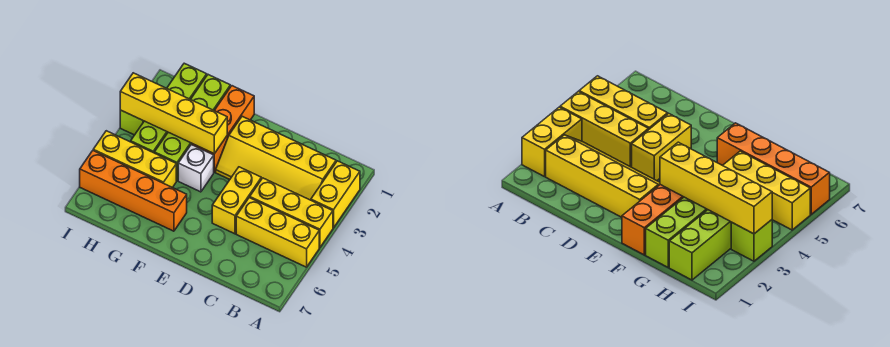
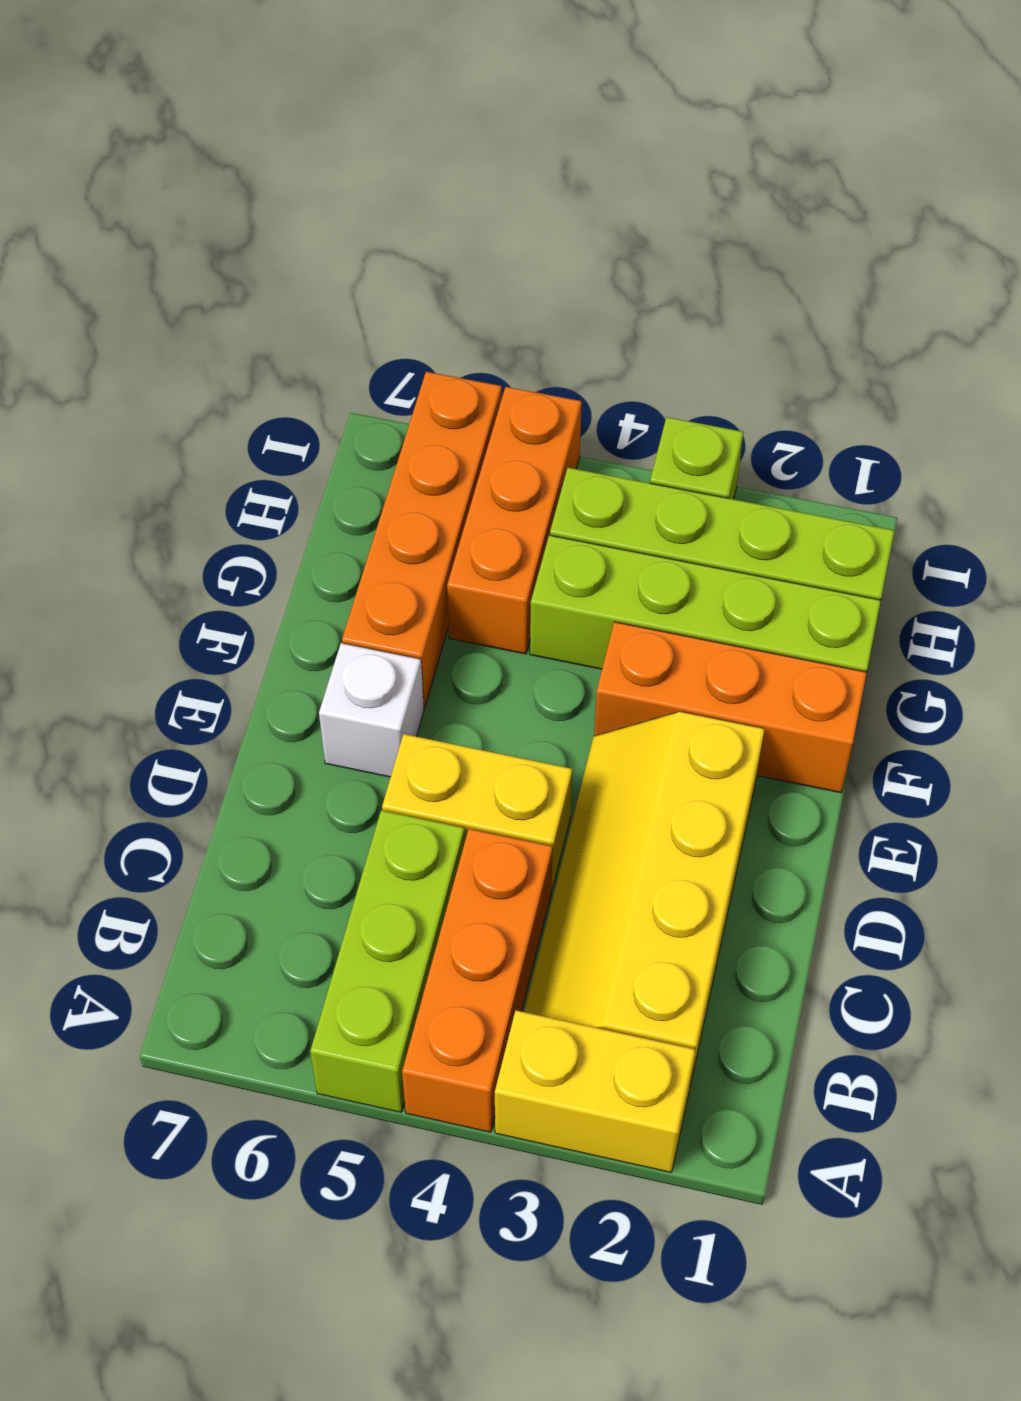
yellow brick A4:C4 level 1 -> orange brick A4:C4 level 1
yellow brick A5:C5 level 1 -> lime brick A5:C5 level 1
yellow brick F3:I3 level 2 -> none
white brick F4 level 1 -> white brick E6 level 1
yellow brick G5:I5 level 1 -> orange brick G5:I5 level 1

